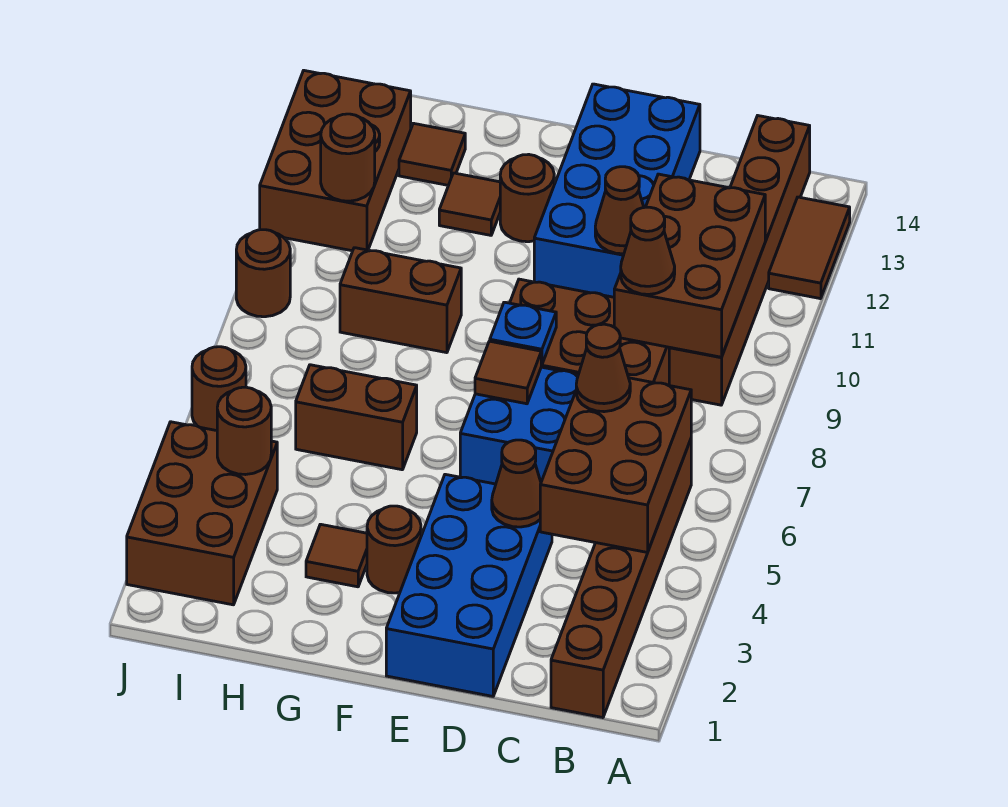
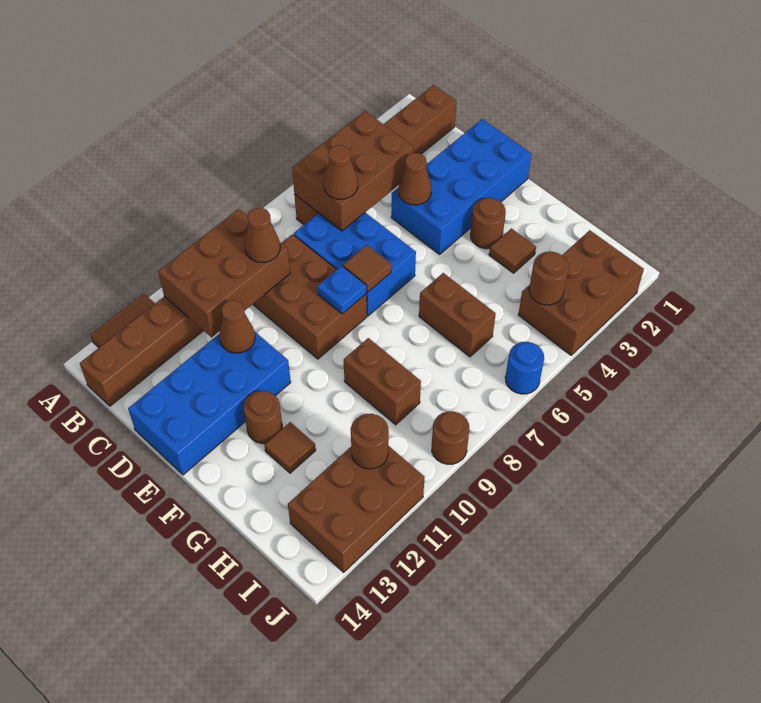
brown tile H13 level 1 -> none
brown round brick J6 level 1 -> blue round brick J6 level 1

